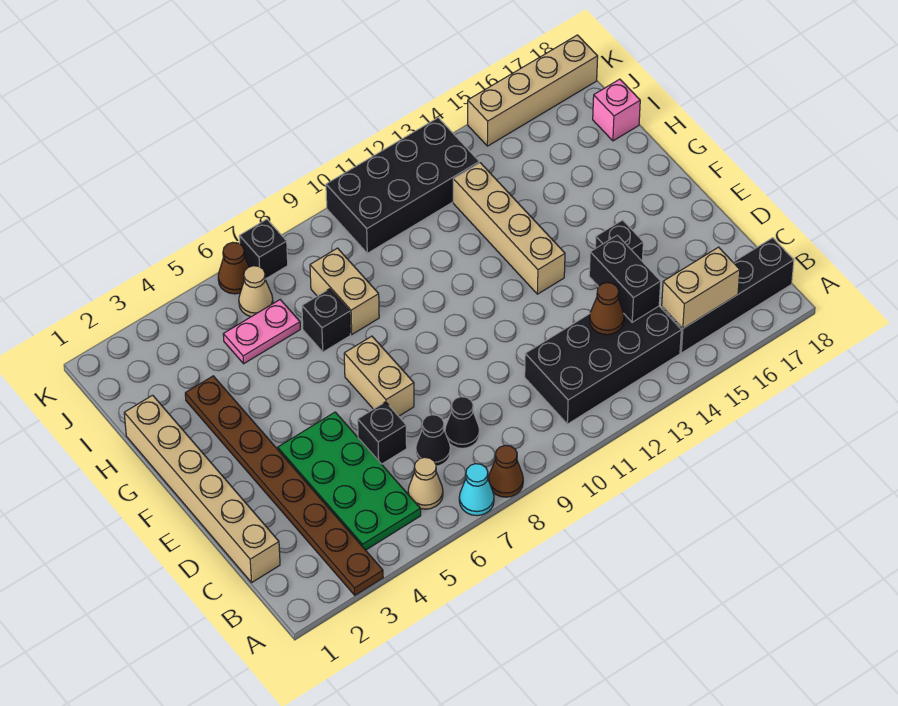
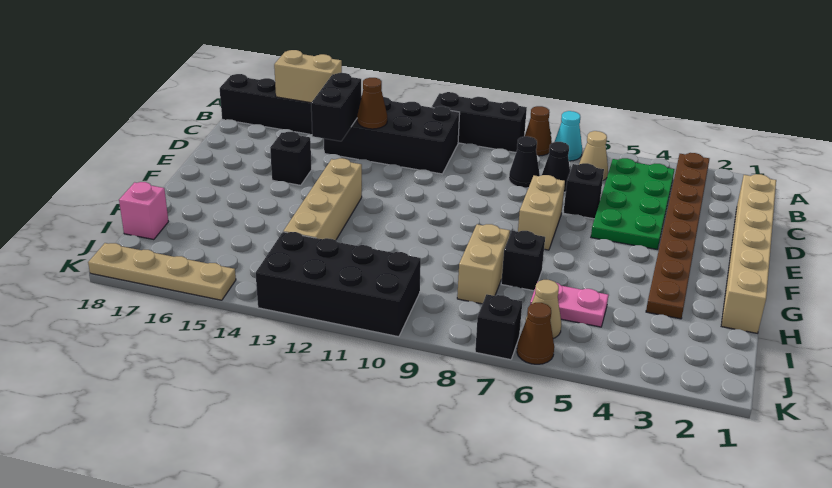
none -> black brick A9:A11 level 1
tan brick K15:K18 level 1 -> tan plate K15:K18 level 1

